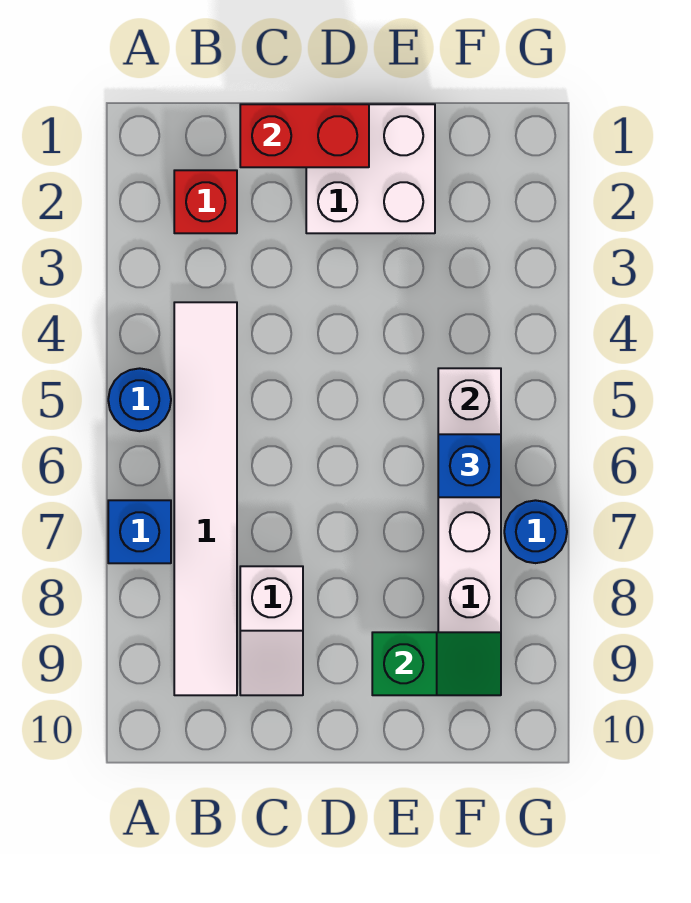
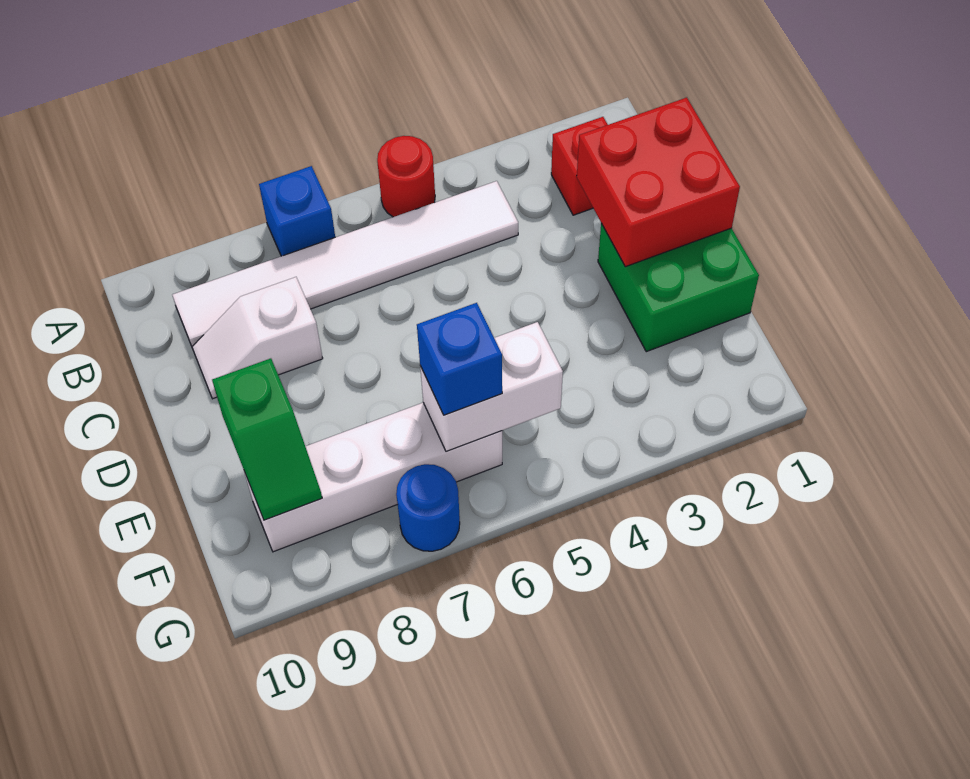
blue round brick A5 level 1 -> red round brick A5 level 1
red brick C1:D1 level 2 -> red brick C1:D2 level 2
white brick D1:E2 level 1 -> green brick D1:E2 level 1

